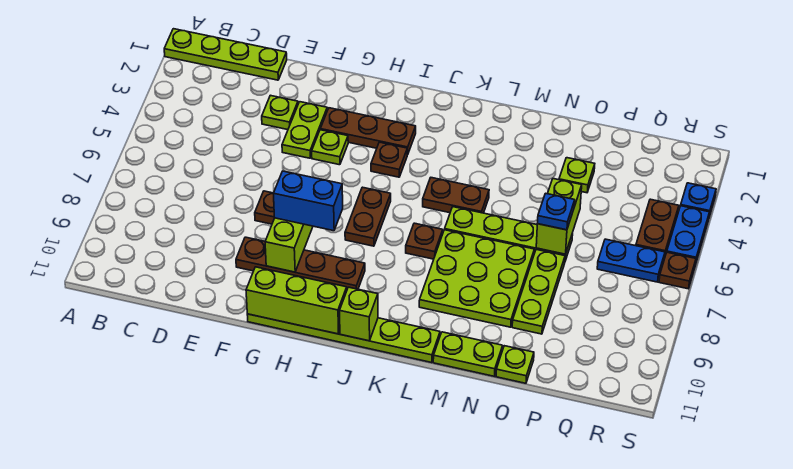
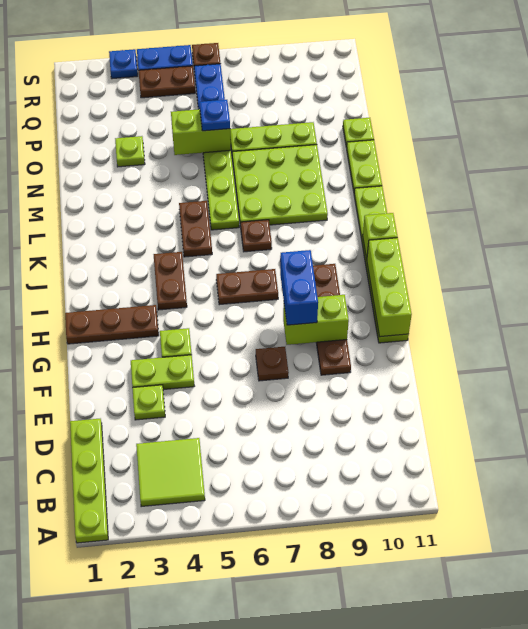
none -> lime tile B3:C4 level 1
brown plate G3:I3 level 1 -> brown plate H1:H3 level 1
brown plate I4 level 1 -> brown plate I4:J4 level 1

